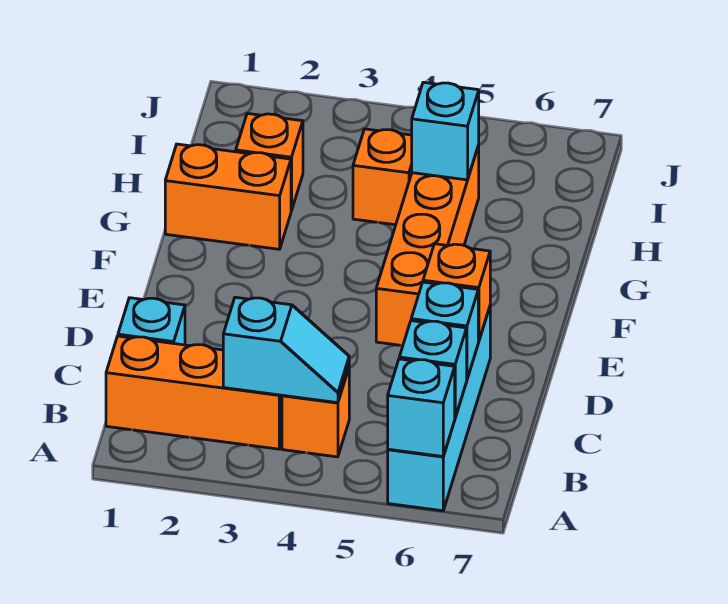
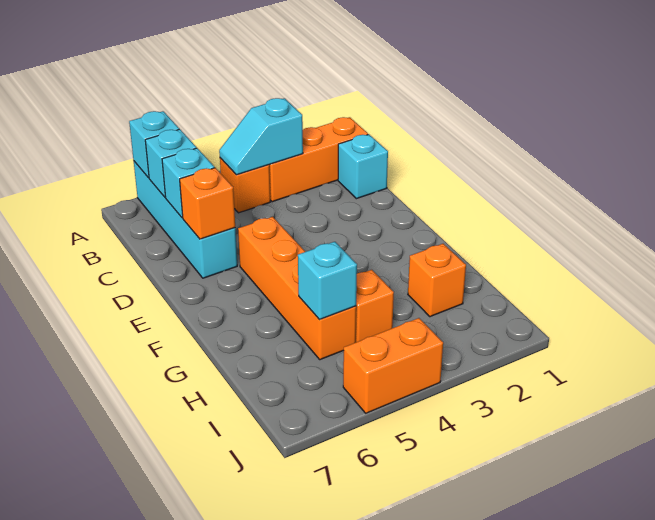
orange brick G1:G2 level 1 -> orange brick J4:J5 level 1

